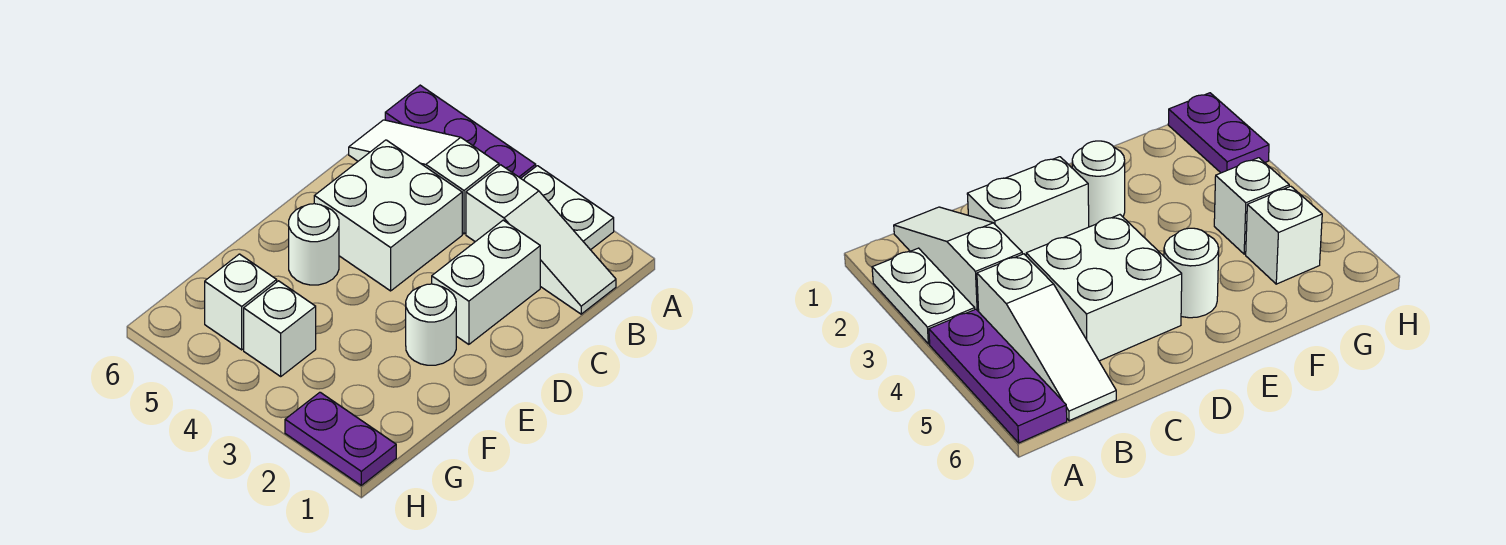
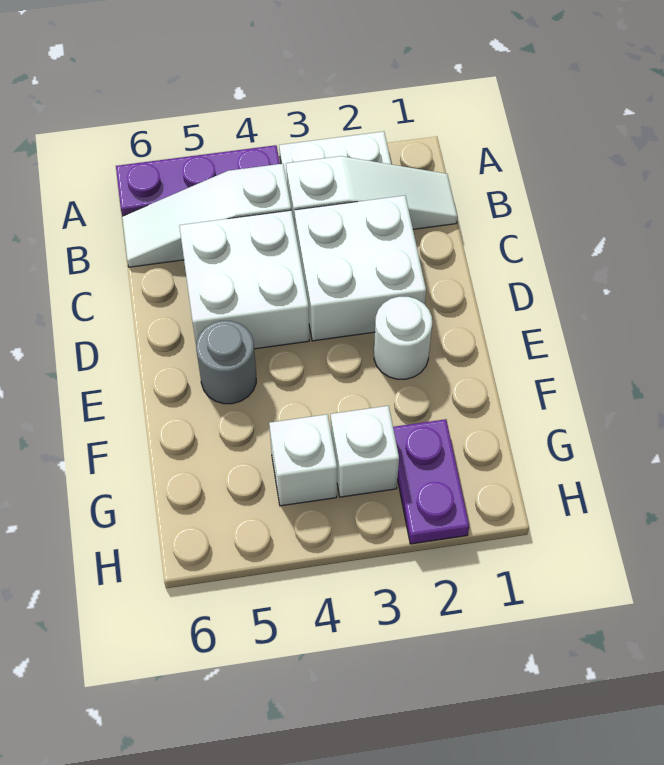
white brick C2:D2 level 1 -> white brick C2:D3 level 1
white round brick E5 level 1 -> grey round brick E5 level 1
white brick G5 level 1 -> white brick G3 level 1
purple plate H1:H2 level 1 -> purple plate G2:H2 level 1

